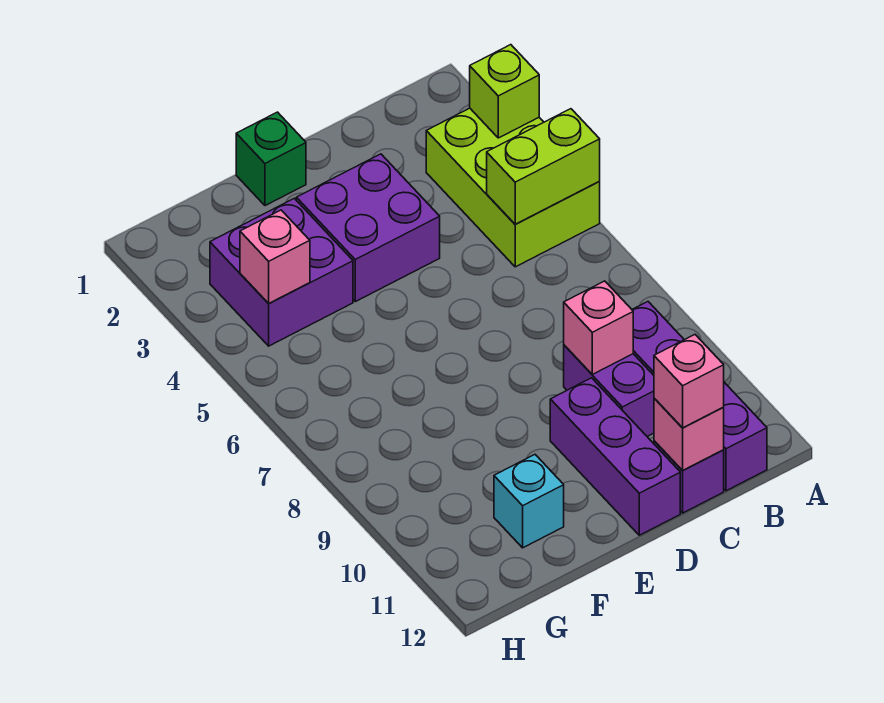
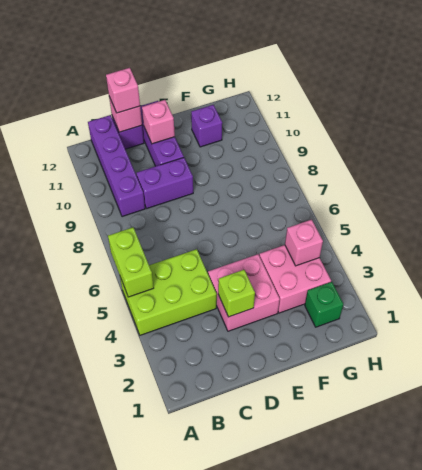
lime brick A3:B5 level 1 -> lime brick A4:C5 level 1
lime brick A3 level 2 -> lime brick D3 level 2
lime brick A5:B5 level 2 -> lime brick A5:A6 level 2
purple brick C9:C10 level 1 -> purple brick C9:D9 level 1
pink brick C9 level 2 -> pink brick D11 level 2
purple brick D3:E4 level 1 -> pink brick D3:E4 level 1
green brick E1 level 1 -> green brick G2 level 1
purple brick F3:G4 level 1 -> pink brick F3:G4 level 1
cyan brick F11 level 1 -> purple brick F11 level 1

